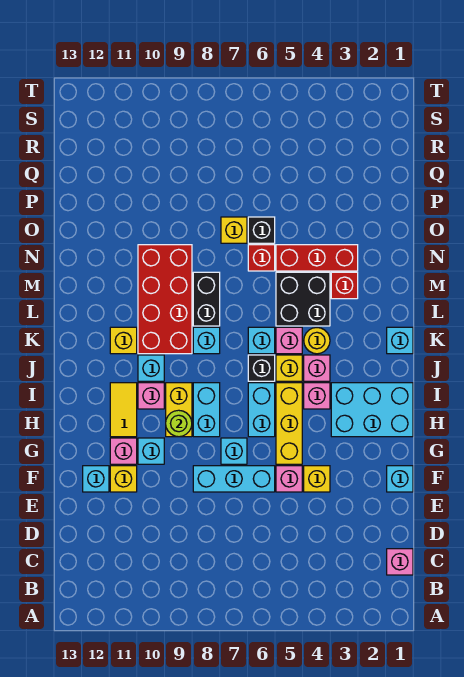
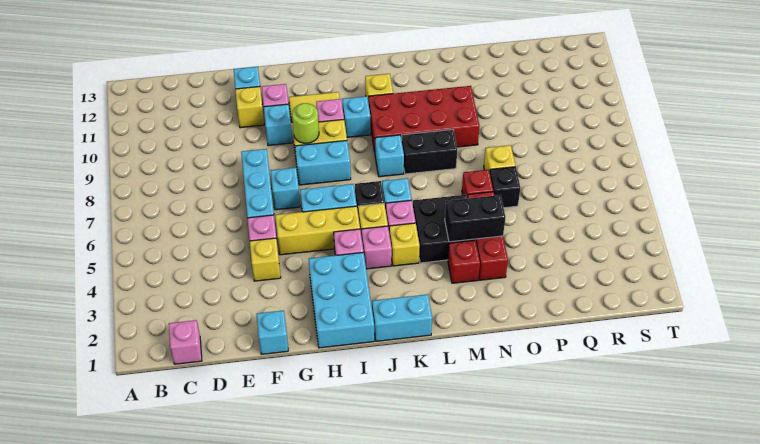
cyan brick K1 level 1 -> cyan brick J1:K1 level 1
yellow round brick K4 level 1 -> yellow brick K4 level 1
none -> black brick M4:N4 level 2

